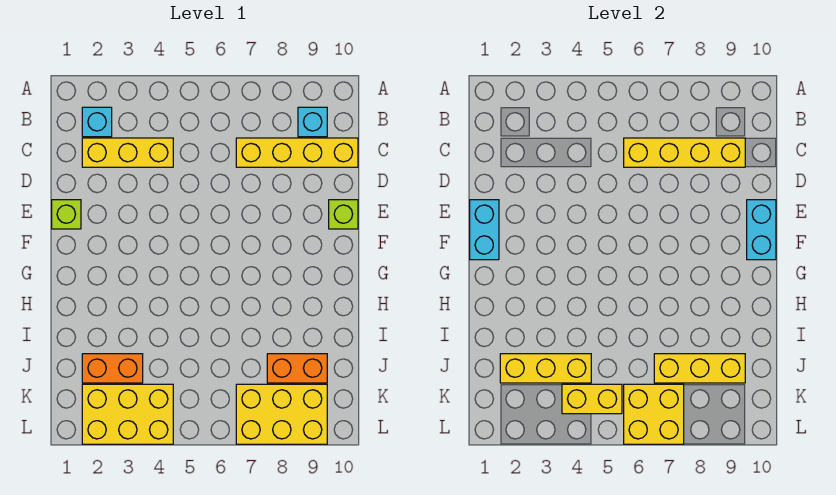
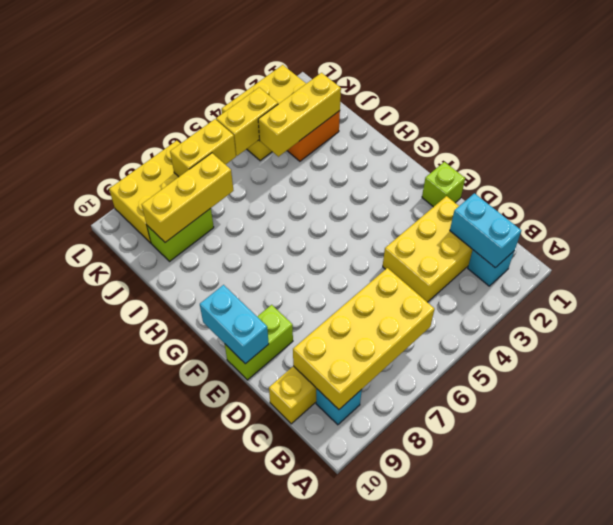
yellow brick C2:C4 level 1 -> yellow brick C2:D4 level 1
yellow brick C6:C9 level 2 -> yellow brick B6:C9 level 2
cyan brick E1:F1 level 2 -> cyan brick B2:C2 level 2
lime brick E10 level 1 -> lime brick E9:E10 level 1
orange brick J8:J9 level 1 -> lime brick J8:J9 level 1
yellow brick K6:L7 level 2 -> yellow brick K6:K7 level 2

